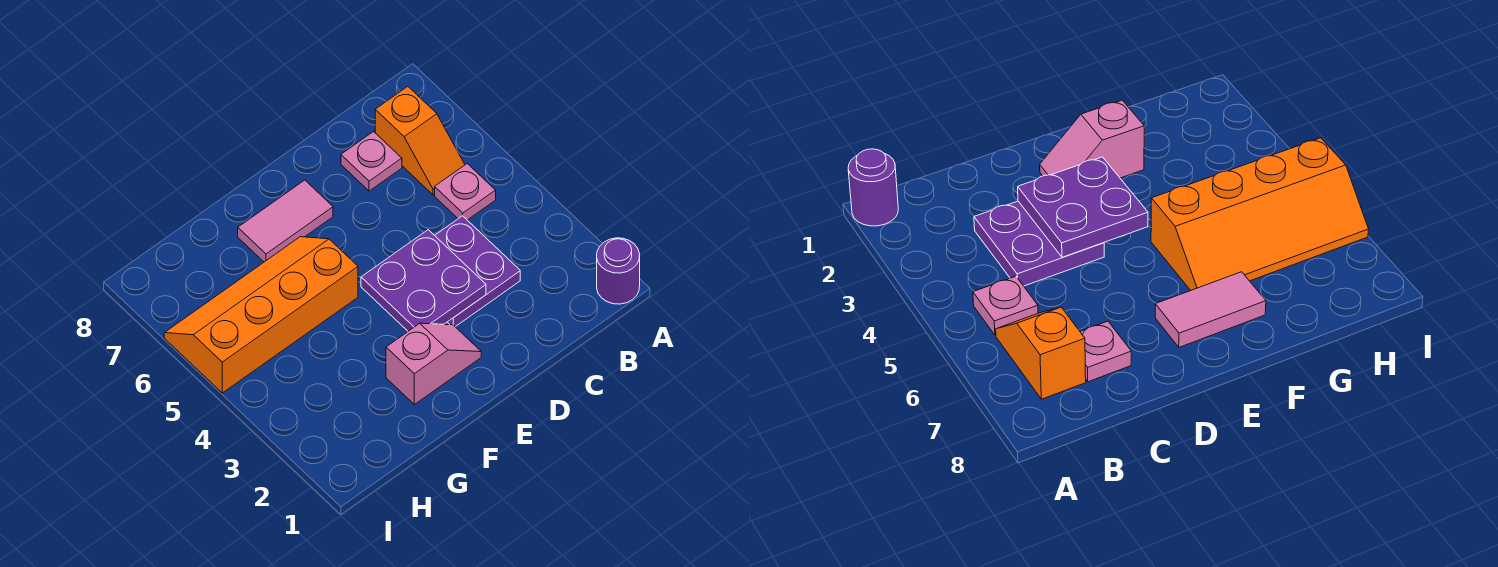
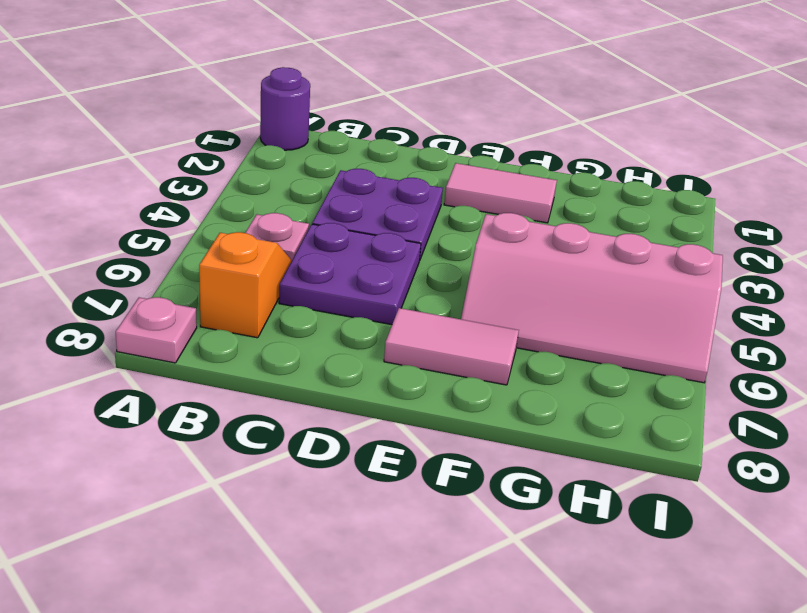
pink plate C7 level 1 -> pink plate A8 level 1
purple plate D3:E4 level 2 -> purple plate C5:D6 level 1
pink slope E2:F2 level 1 top F -> pink tile E2:F2 level 1
orange slope F5:I6 level 1 top 5 -> pink slope F5:I6 level 1 top 5

